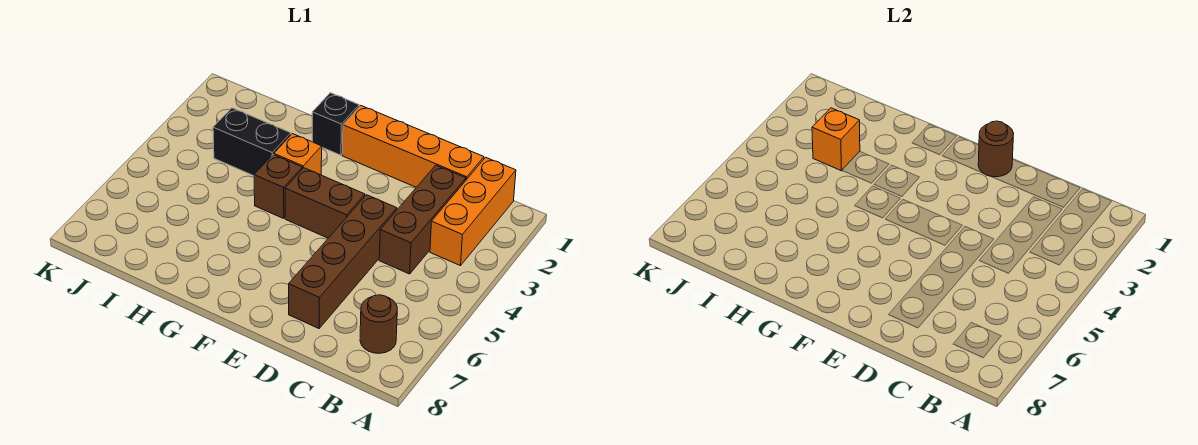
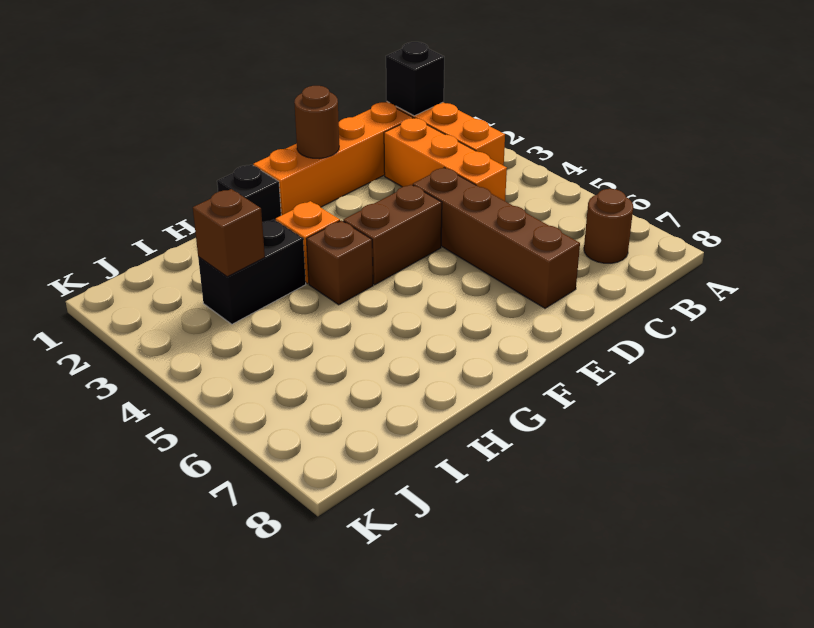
none -> black brick B1 level 2
brown brick C2:C4 level 1 -> orange brick C2:C4 level 1
orange brick I3 level 2 -> brown brick I3 level 2

